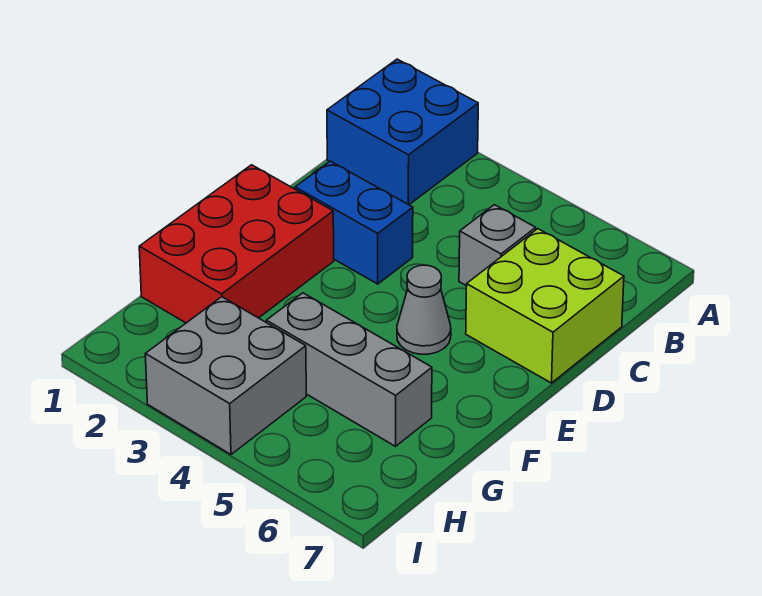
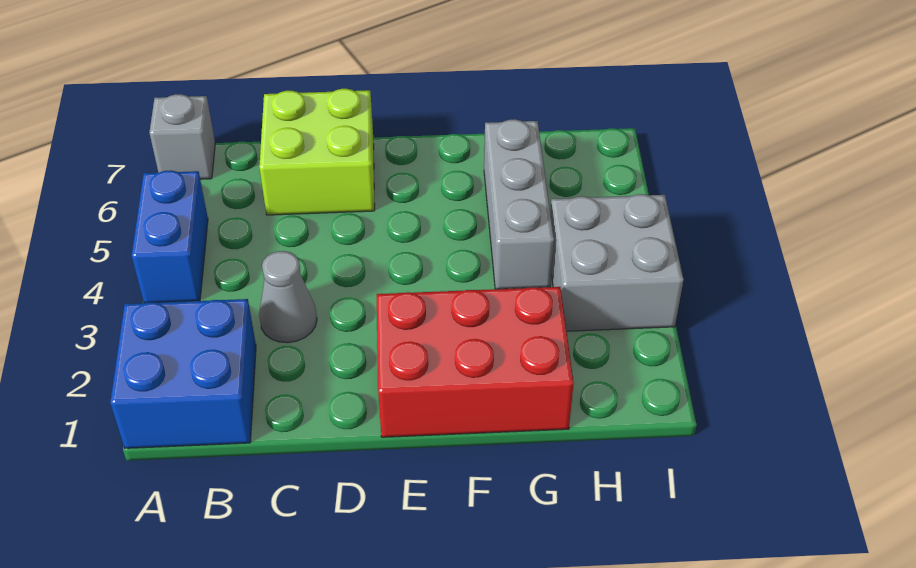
grey brick C5 level 1 -> grey brick A7 level 1
blue brick D2:D3 level 1 -> blue brick A4:A5 level 1
grey cone E5 level 1 -> grey cone C3 level 1

